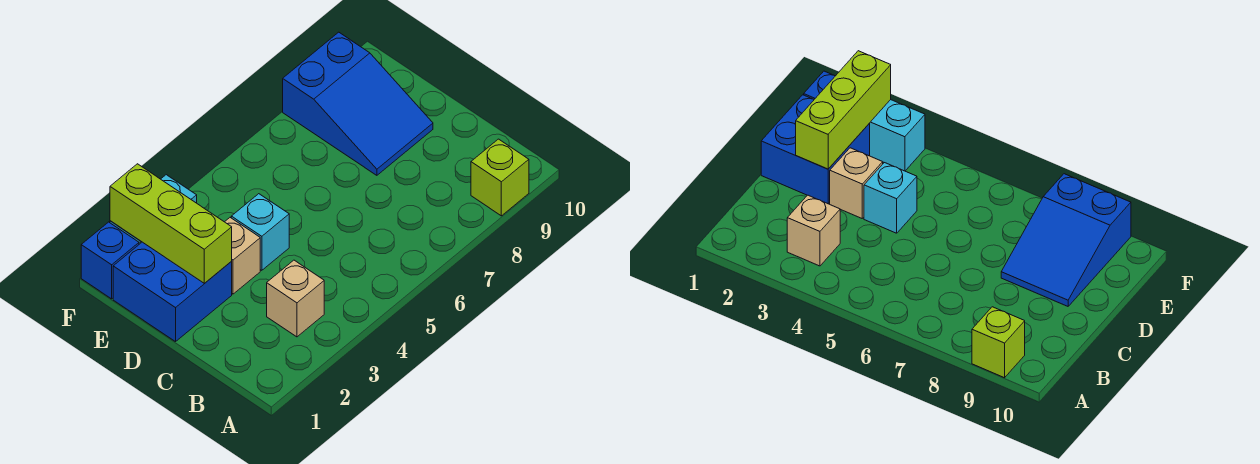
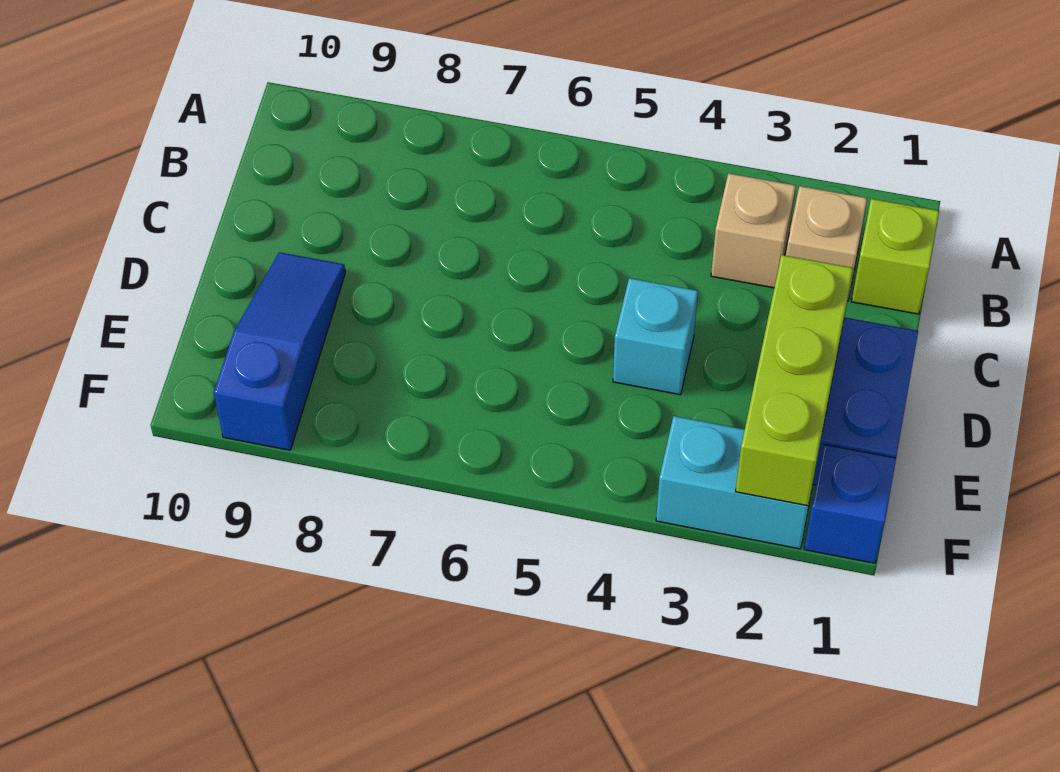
lime brick A9 level 1 -> lime brick B1 level 1
tan brick D3 level 1 -> tan brick B2 level 1
blue slope D8:F9 level 1 top F -> blue slope D9:F9 level 1 top F

